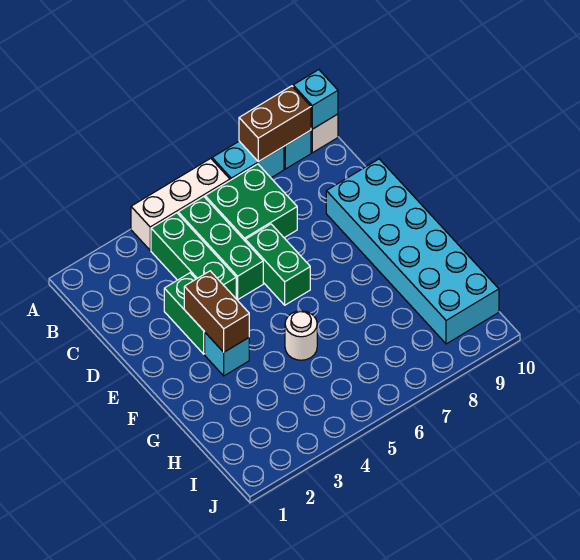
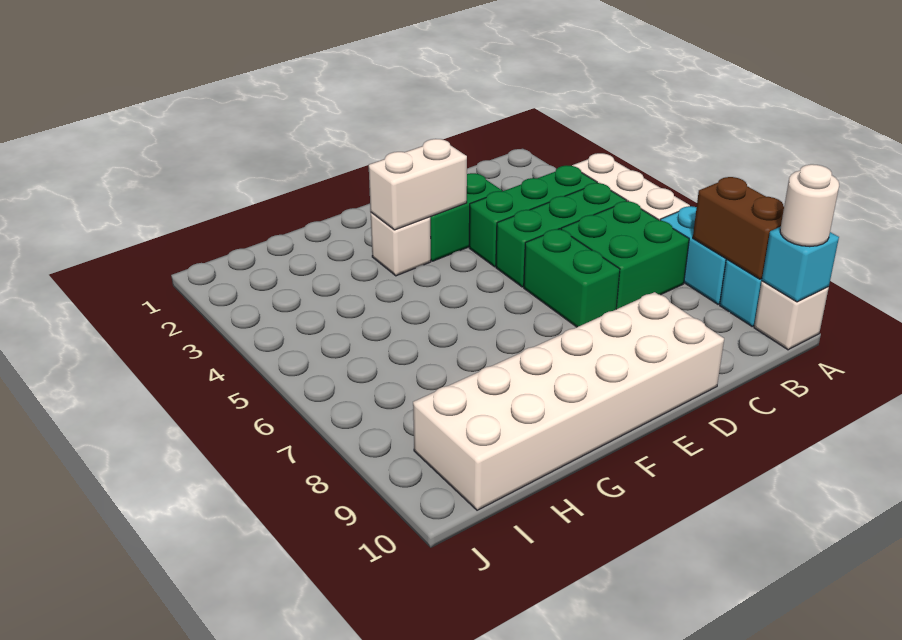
green brick D6:E6 level 1 -> green brick D6:D7 level 1
cyan brick D9:I10 level 1 -> white brick D9:I10 level 1
brown brick E3:F3 level 2 -> white brick E3:F3 level 2
cyan brick F3 level 1 -> white brick F3 level 1
white round brick G5 level 1 -> white round brick A10 level 3

